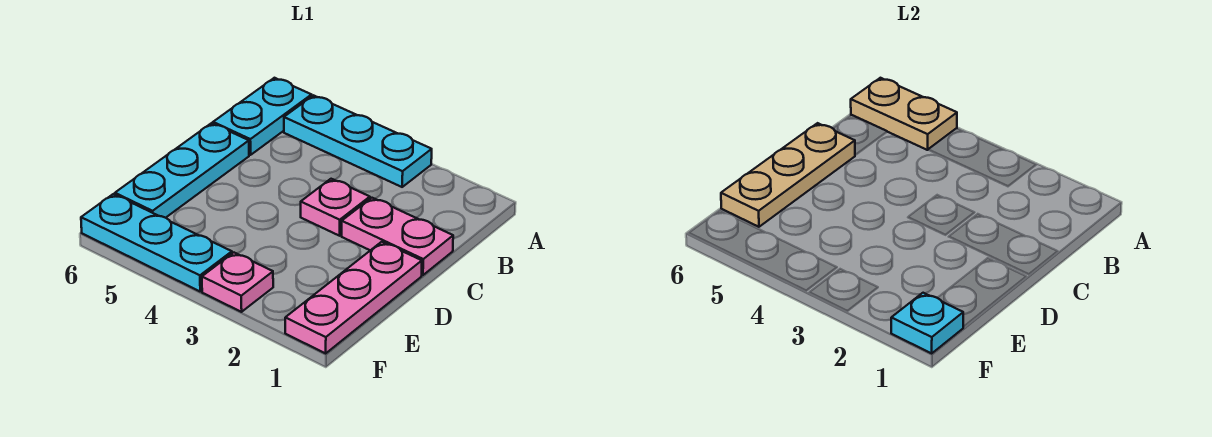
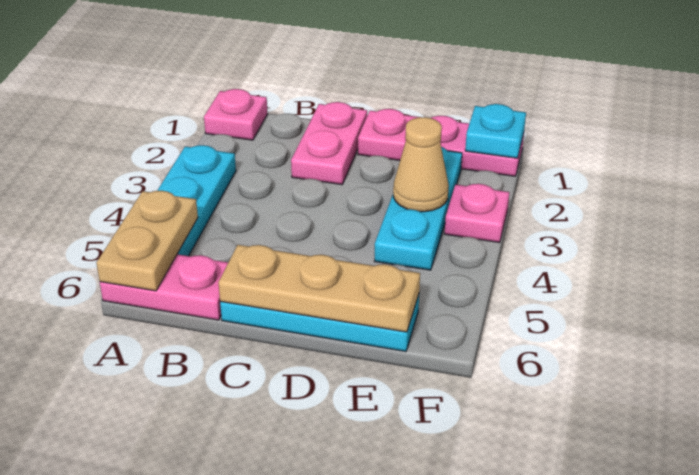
cyan plate A6:B6 level 1 -> pink plate A6:B6 level 1
pink plate C3 level 1 -> pink plate A1 level 1
none -> tan cone E3 level 2
cyan plate F4:F6 level 1 -> cyan plate E2:E4 level 1

